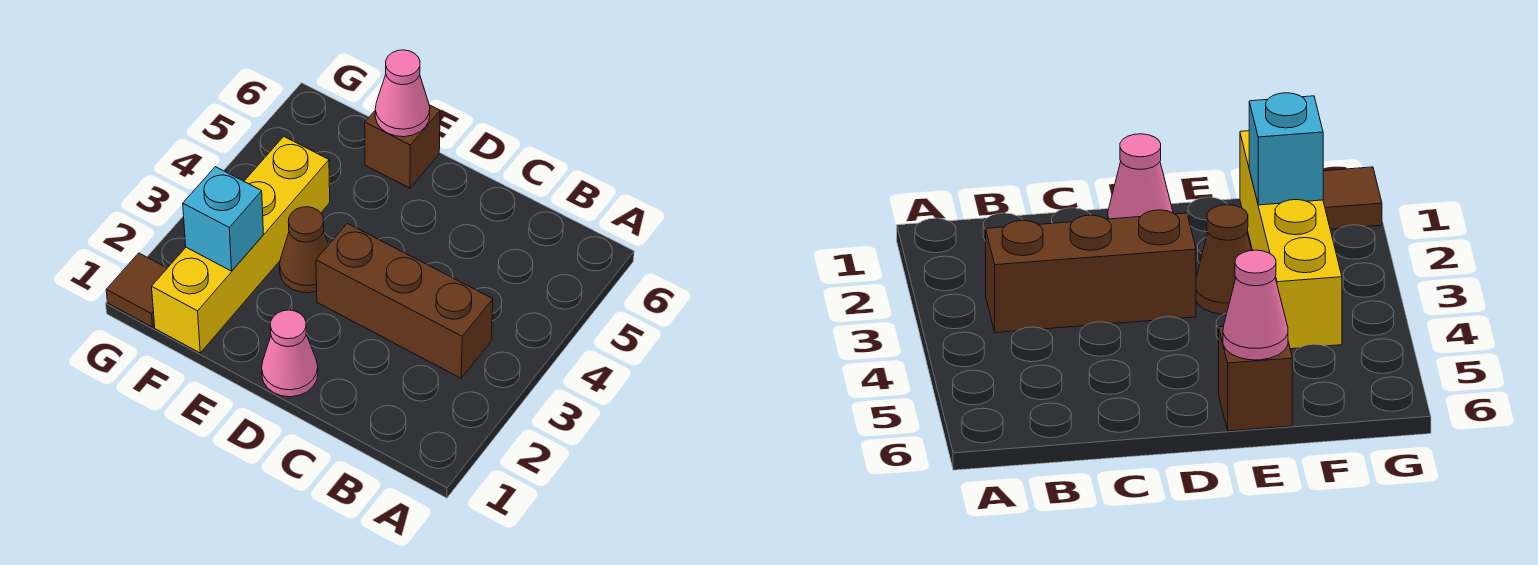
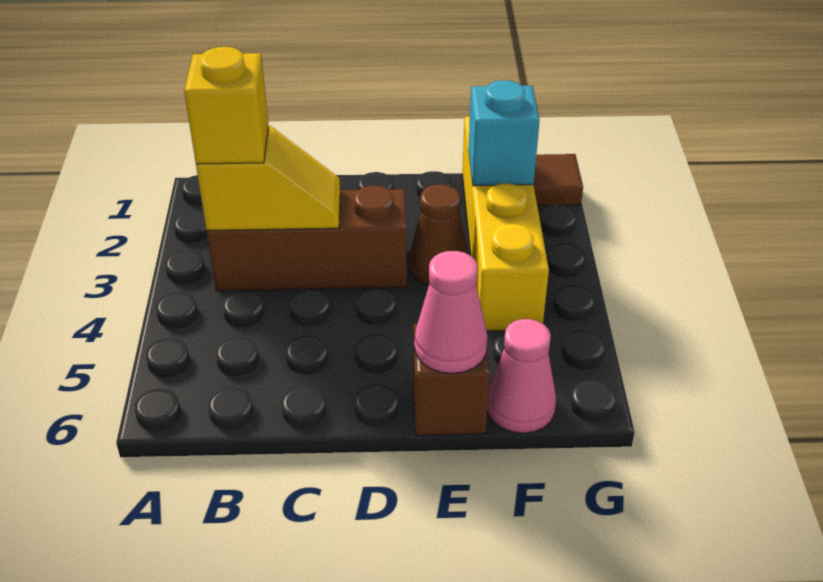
none -> yellow slope B3:C3 level 2 top B
none -> yellow brick B3 level 3
pink cone D1 level 1 -> pink cone F6 level 1

